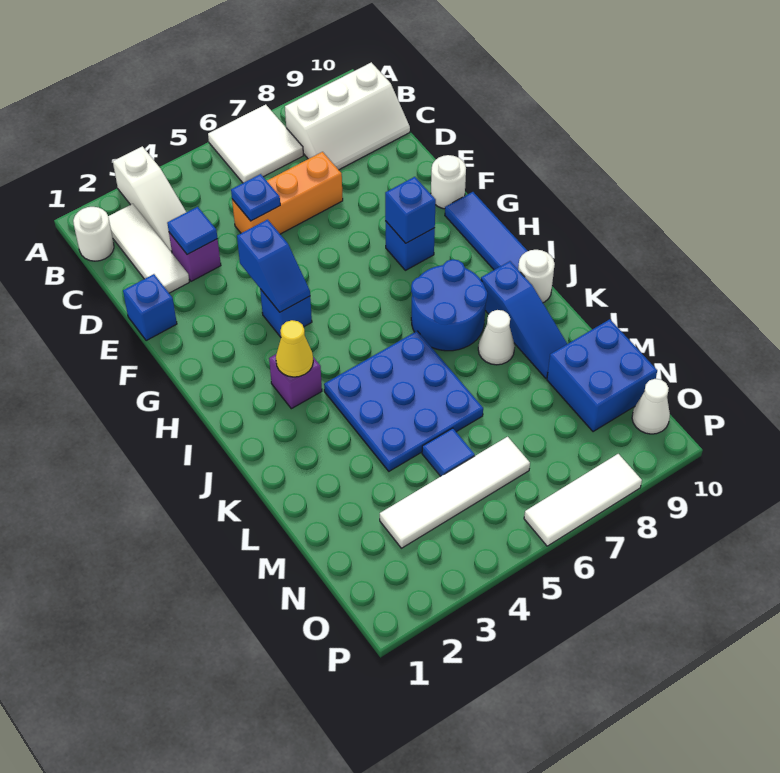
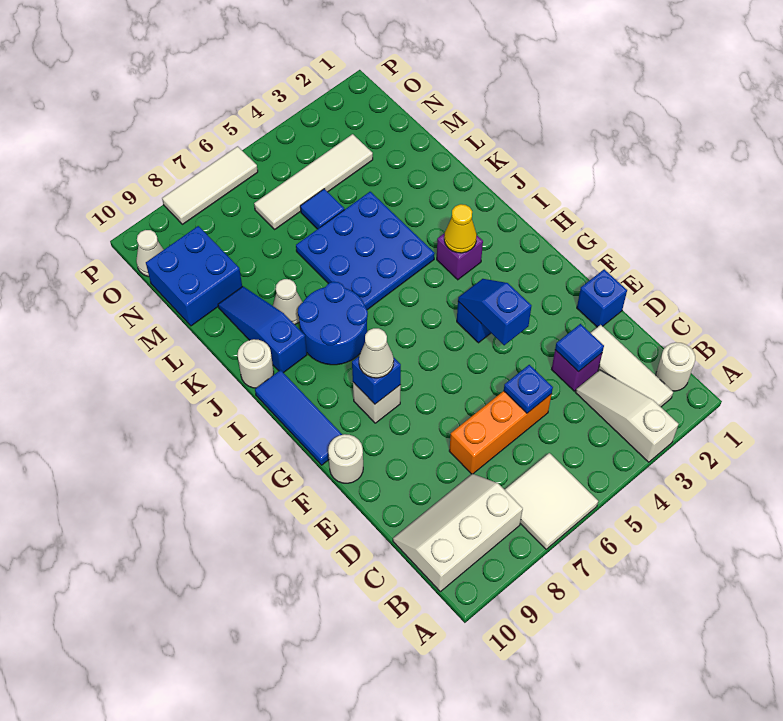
blue brick G8 level 1 -> white brick G8 level 1
none -> white cone G8 level 3

